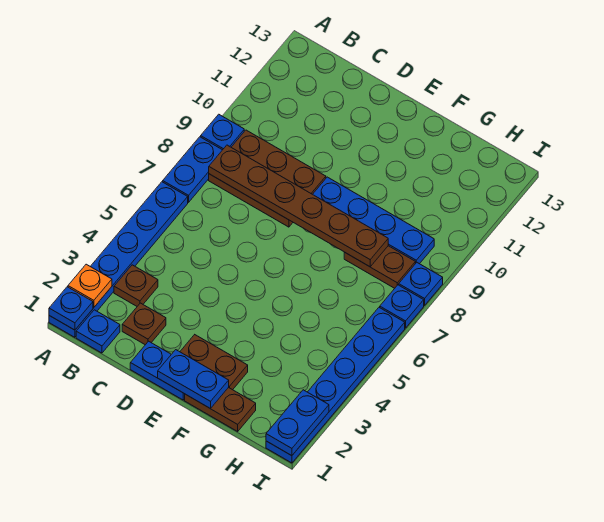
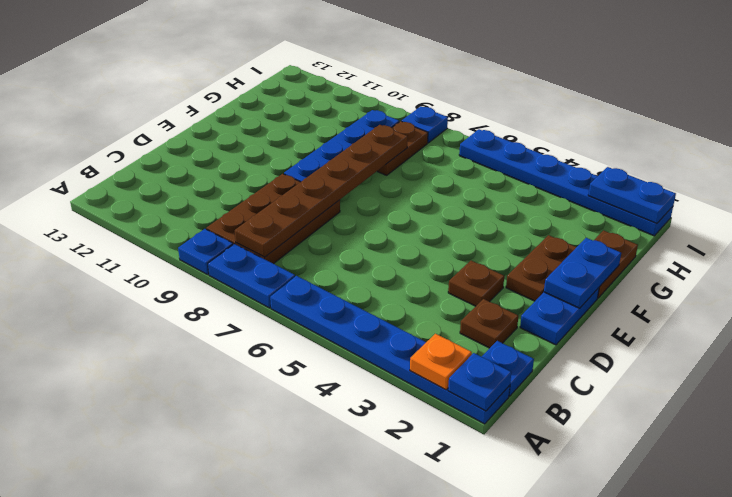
brown plate B3 level 1 -> brown plate D3 level 1
blue plate I7 level 1 -> none

